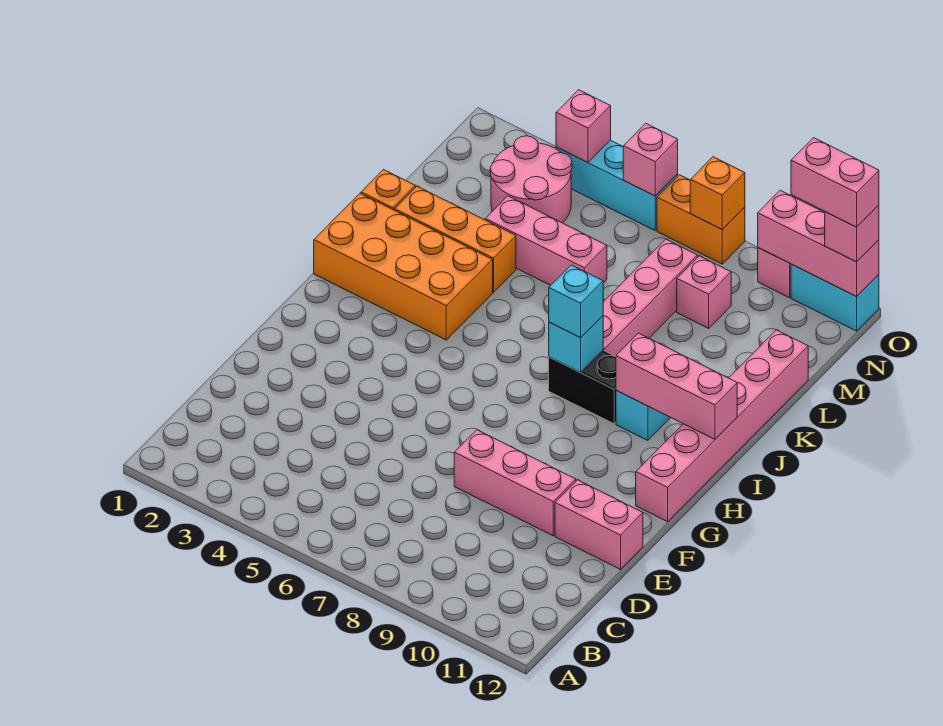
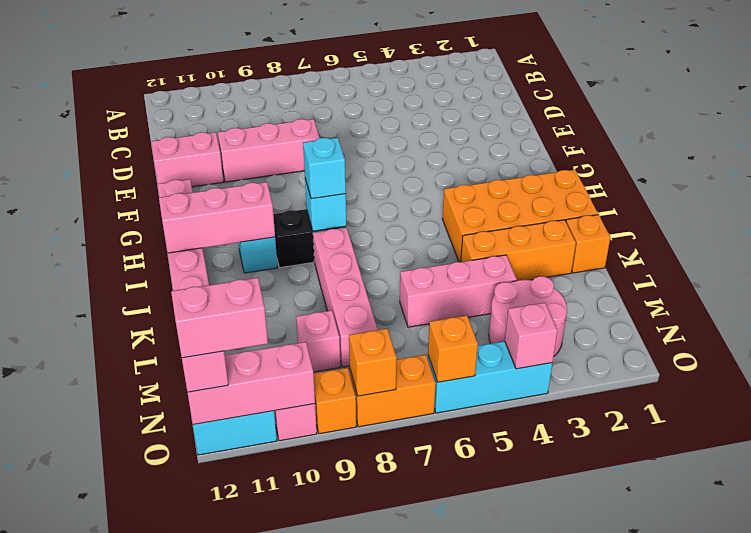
pink brick O6 level 2 -> orange brick O6 level 2
none -> orange brick O9 level 1

